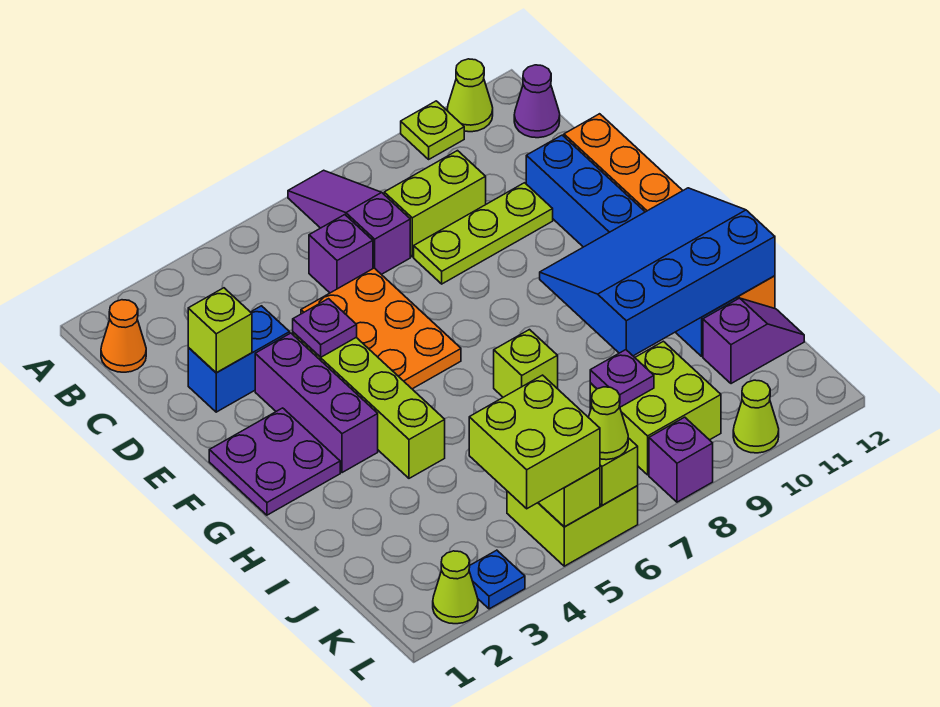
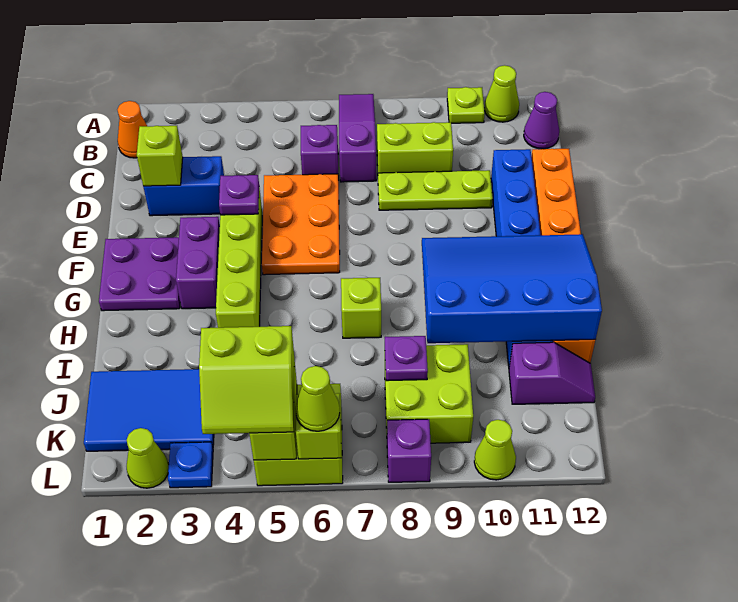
purple brick E3:G3 level 1 -> purple brick F3:G3 level 1
none -> blue tile J1:K3 level 1
lime brick K4:L5 level 3 -> lime slope K4:L5 level 3 top K

